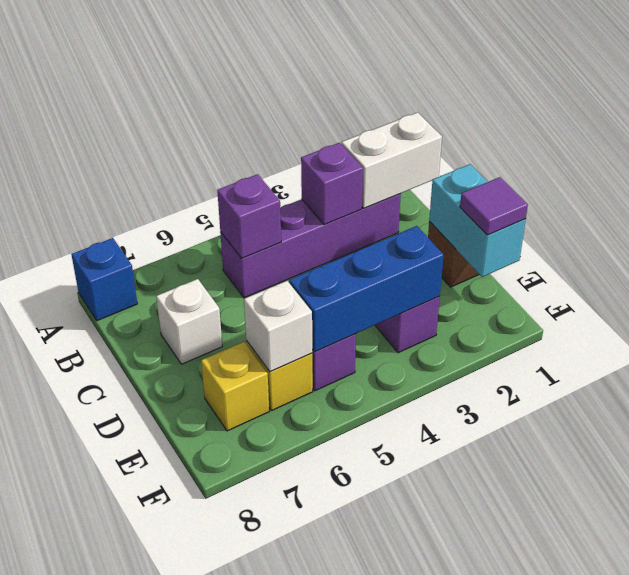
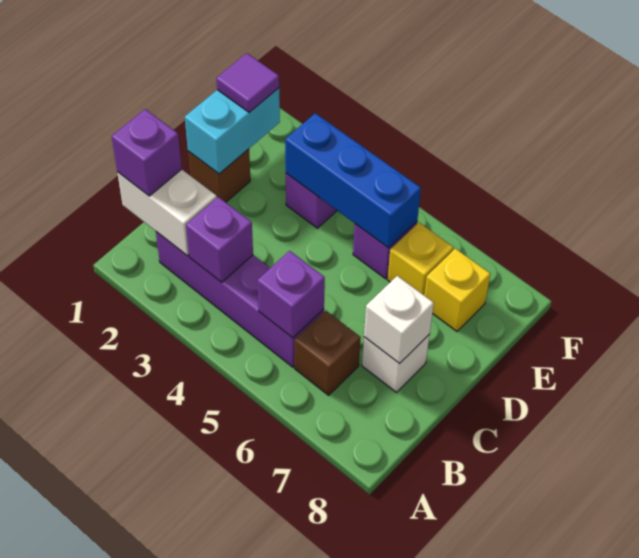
blue brick A8 level 1 -> none
none -> purple brick B1 level 3
none -> brown brick B6 level 1
white brick E6 level 2 -> white brick C7 level 2

